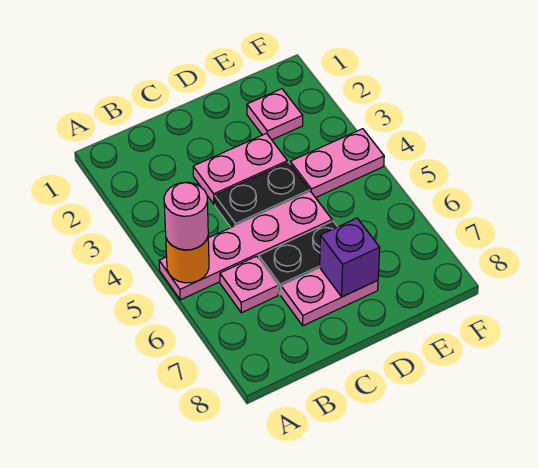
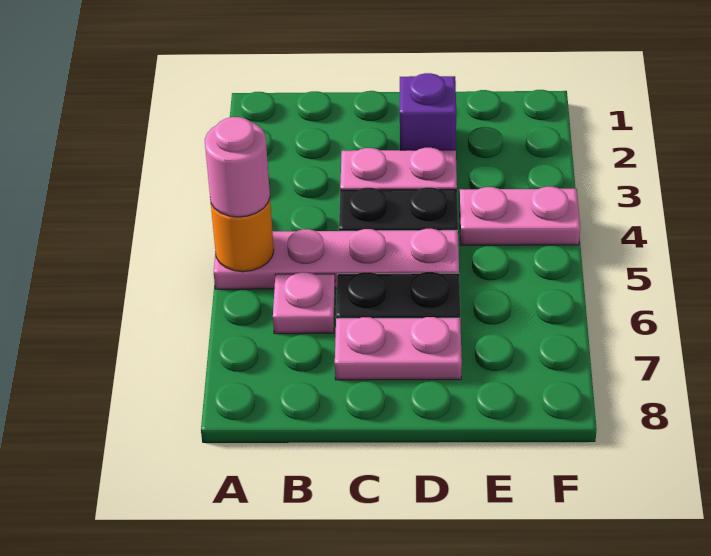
purple brick D7 level 2 -> purple brick D2 level 1
pink plate E2 level 1 -> none

